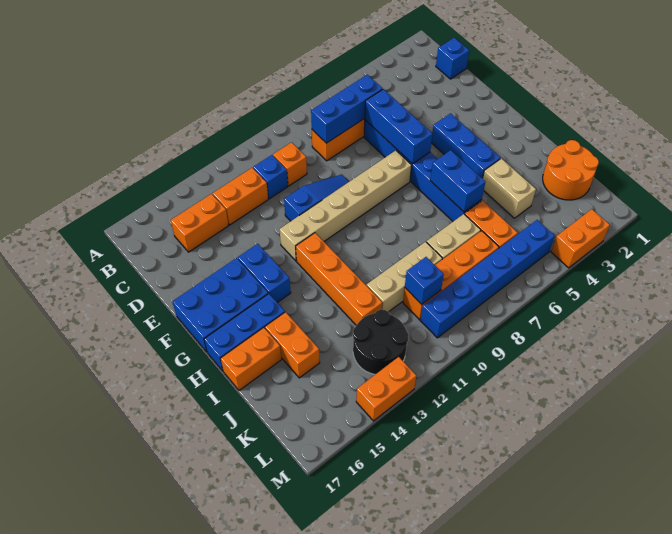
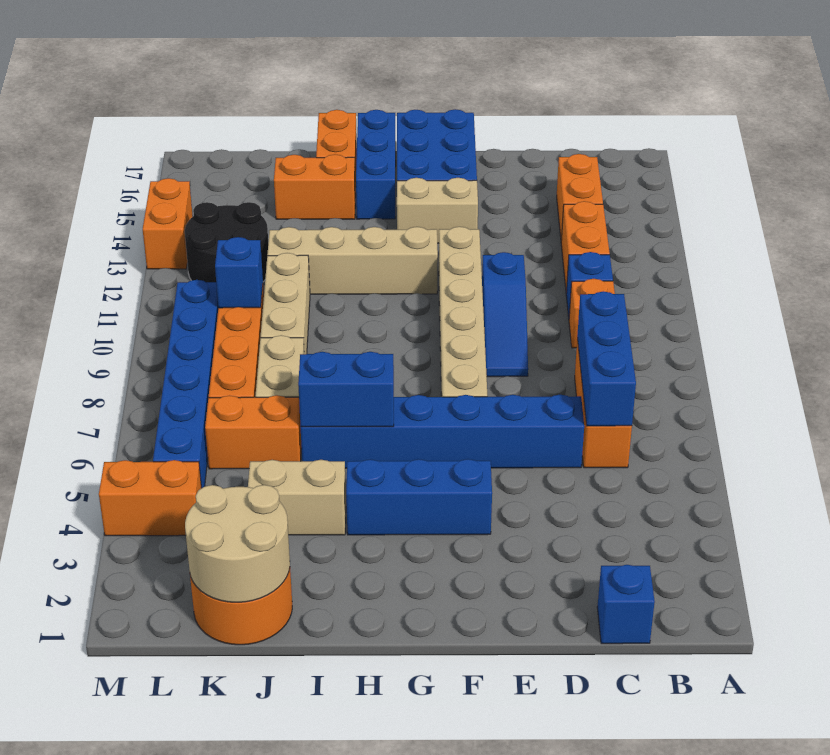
blue brick D6:F6 level 2 -> none
blue brick F14:G14 level 1 -> tan brick F14:G14 level 1
orange brick G12:J12 level 1 -> tan brick G12:J12 level 1
none -> tan round brick J1:K2 level 2
orange brick M3:M4 level 1 -> orange brick L4:M4 level 1

